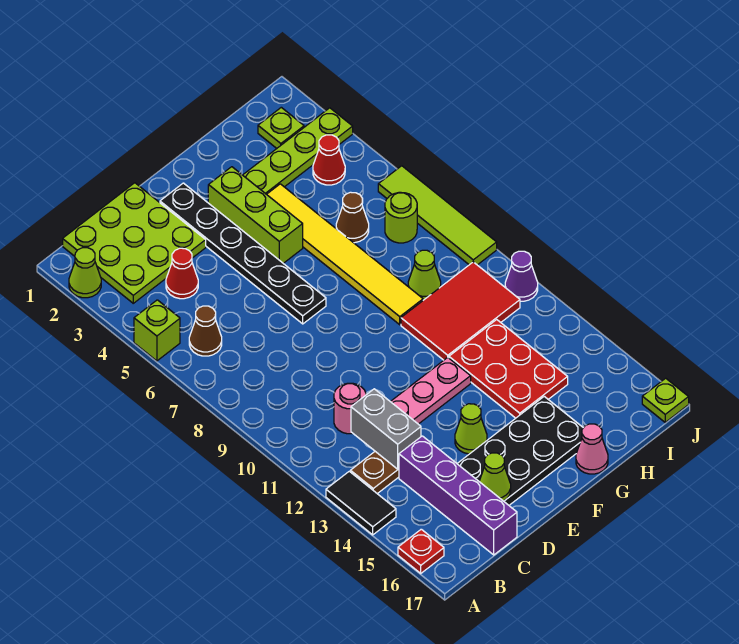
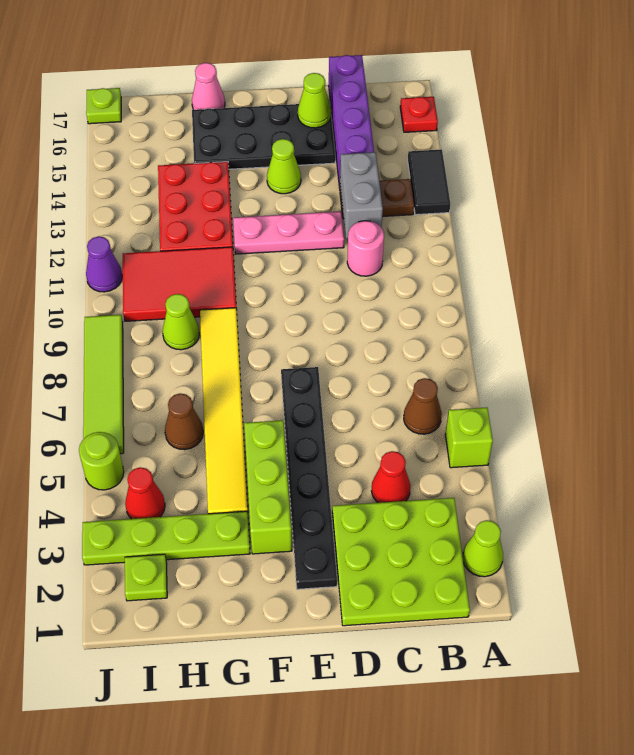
lime round brick I7 level 1 -> lime round brick J5 level 1

